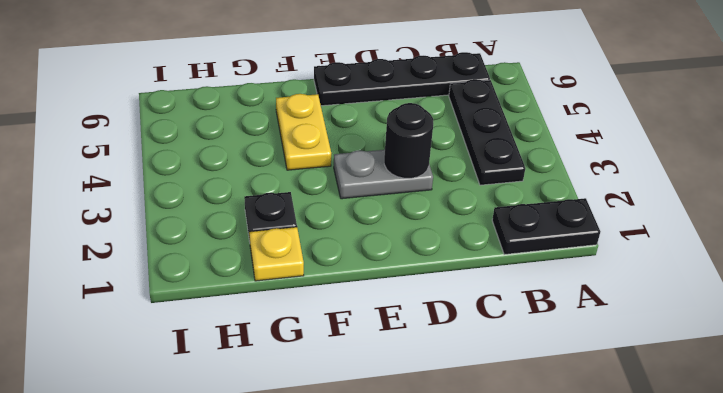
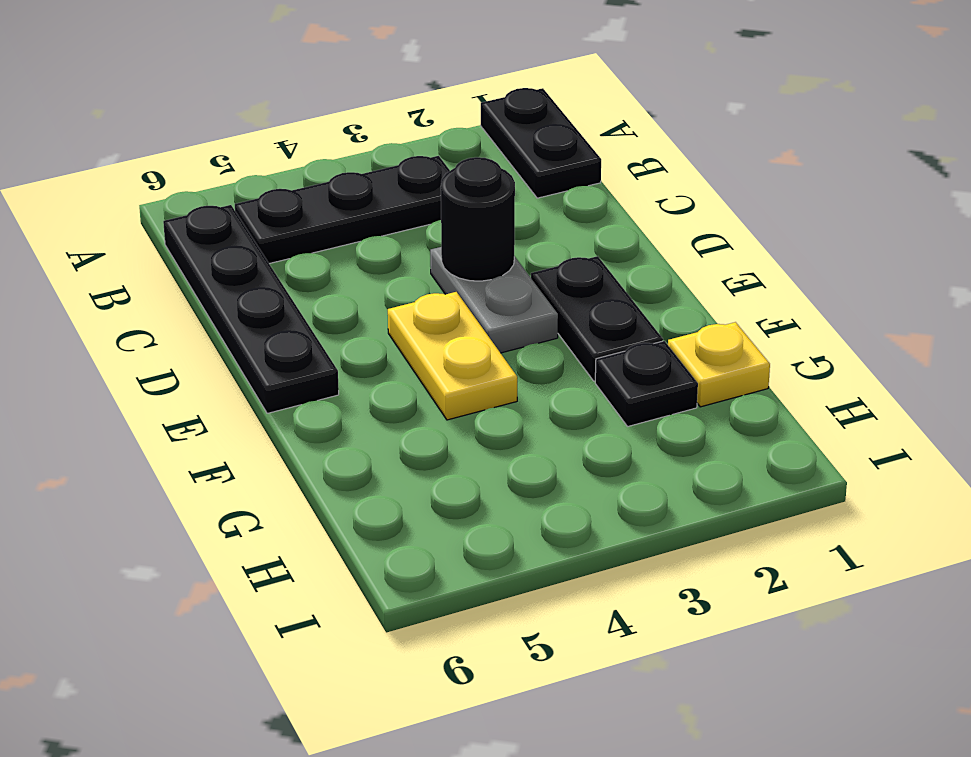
none -> black plate E2:F2 level 1
yellow plate F4:F5 level 1 -> yellow plate E4:F4 level 1

